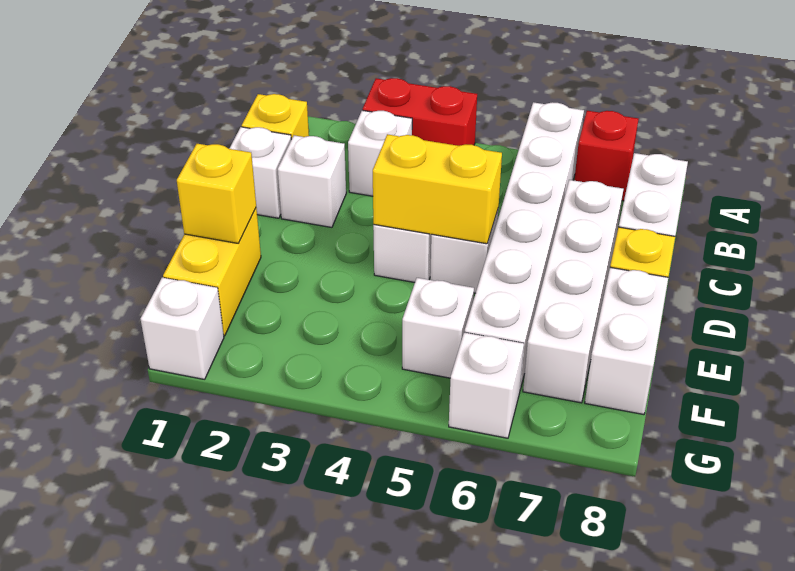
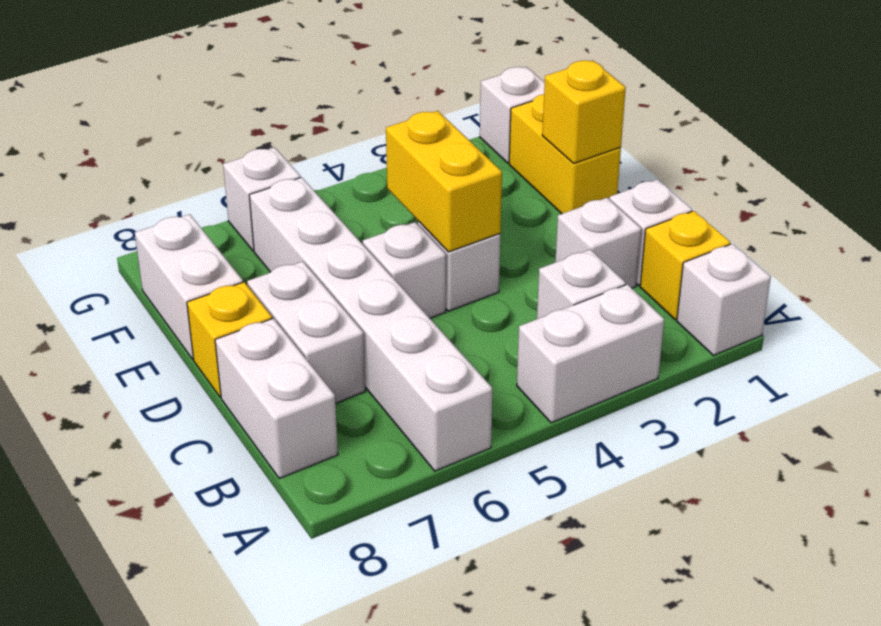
red brick A3:A4 level 1 -> white brick A3:A4 level 1
red brick A7 level 1 -> none
white brick C7:F7 level 1 -> white brick C7:D7 level 1
yellow brick D4:D5 level 2 -> yellow brick D4:E4 level 2
white brick F5 level 1 -> white brick A1 level 1

